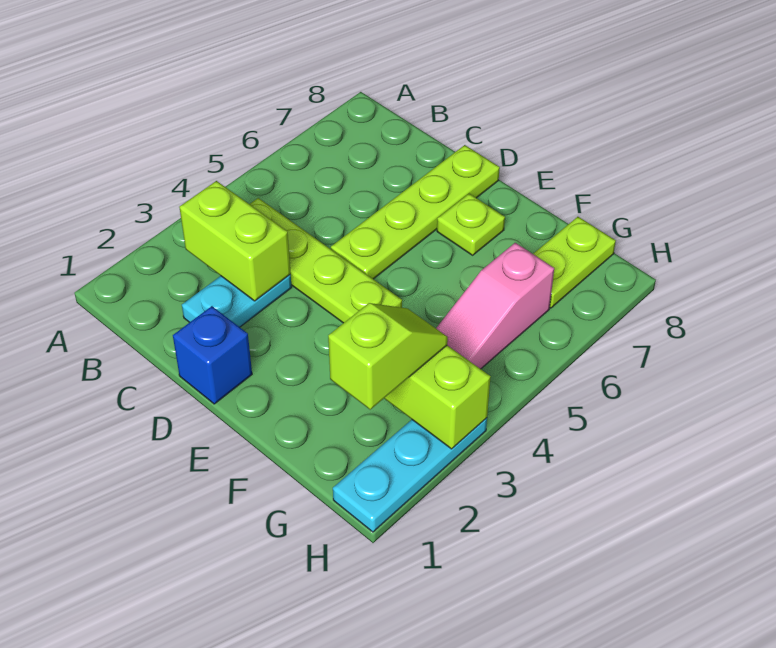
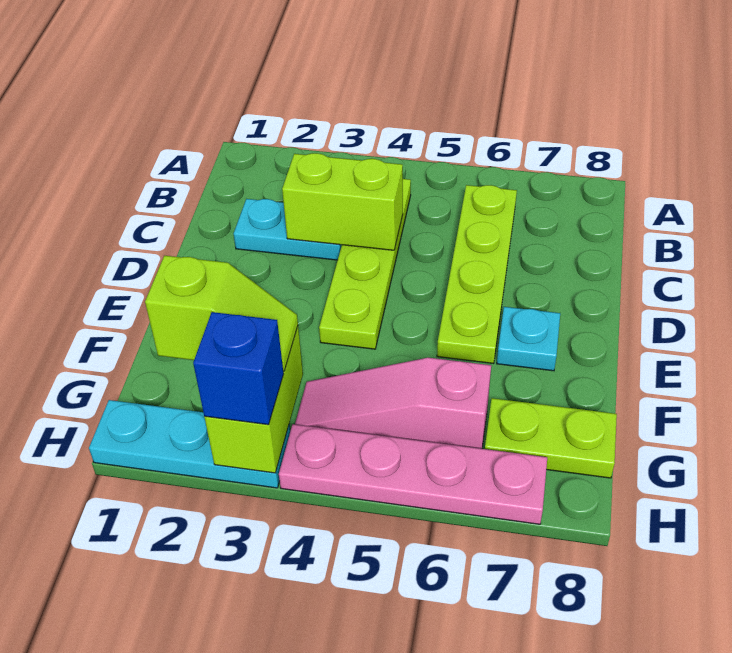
lime brick B3:C3 level 2 -> lime brick C3:C4 level 2
blue brick D1 level 1 -> blue brick H3 level 3
lime plate D5:D8 level 1 -> lime plate B6:E6 level 1
lime plate E7 level 1 -> cyan plate E7 level 1
none -> pink plate H4:H7 level 1

